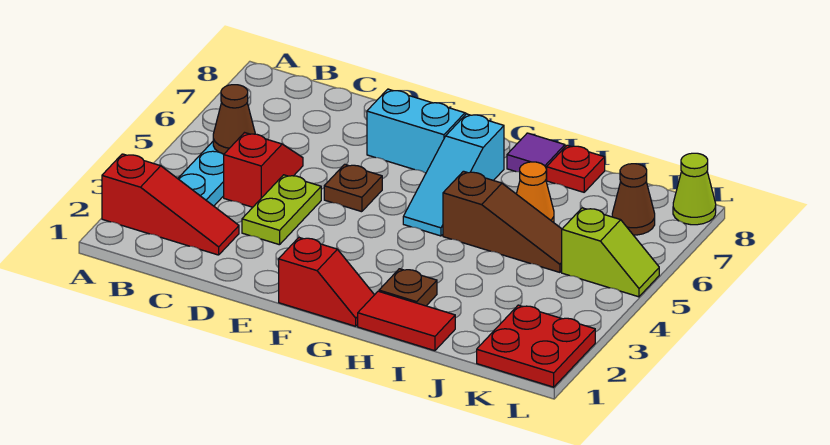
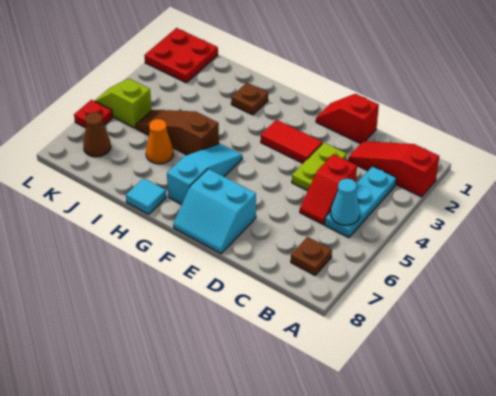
brown cone B5 level 2 -> cyan cone B5 level 2
brown plate E5 level 1 -> brown plate B7 level 1
red slope F1:G1 level 1 top F -> red slope D1:E1 level 1 top D
red tile H1:I1 level 1 -> red tile E3:F3 level 1
purple tile H8 level 1 -> cyan tile H8 level 1
red plate I8 level 1 -> red plate L6 level 1
lime cone L8 level 1 -> none

